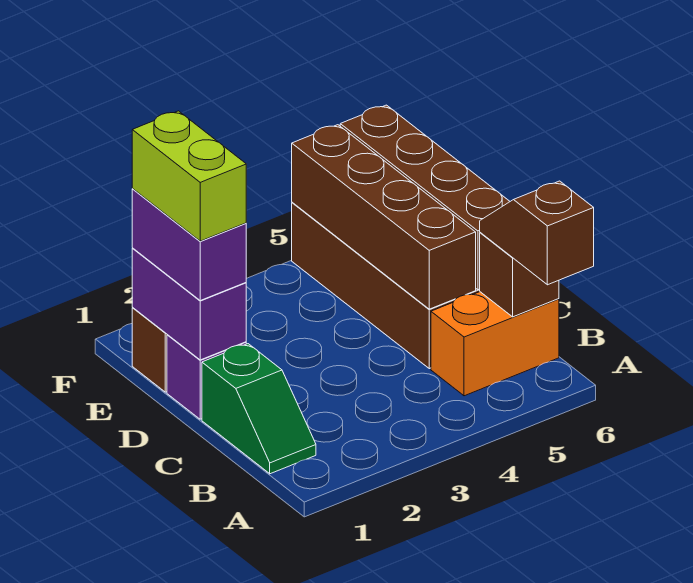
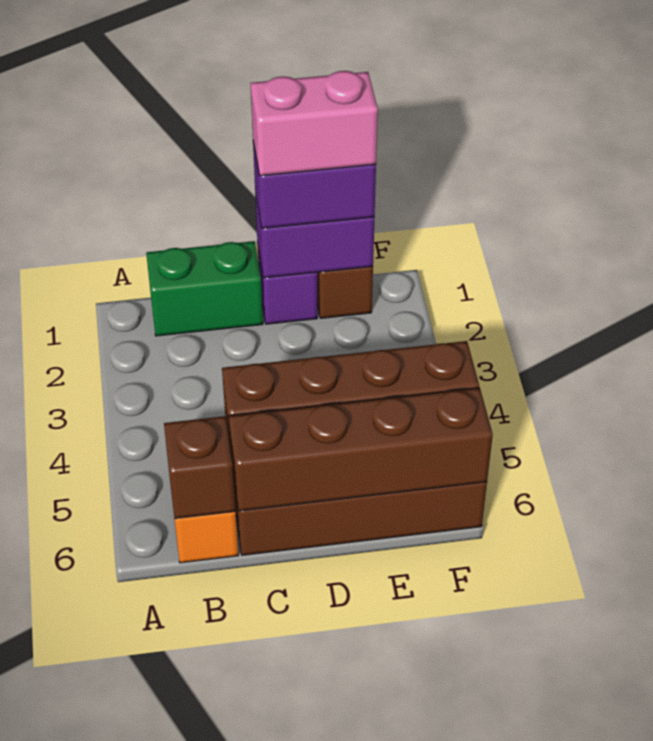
brown slope A6:B6 level 3 top A -> none
green slope B1:C1 level 1 top C -> green brick B1:C1 level 1
lime brick D1:E1 level 4 -> pink brick D1:E1 level 4

